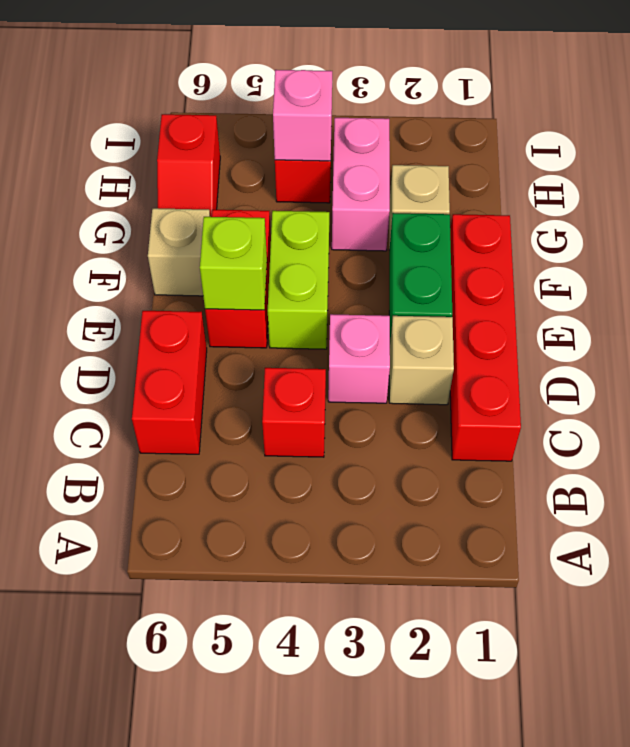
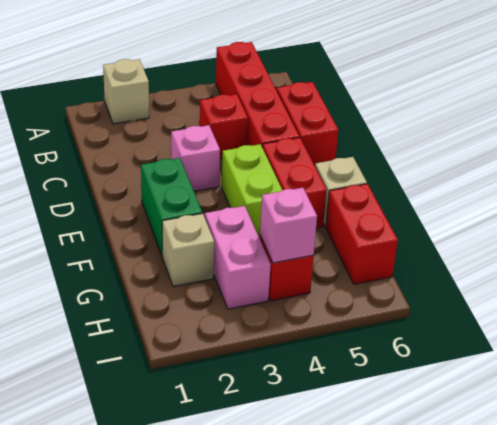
red brick C1:F1 level 1 -> red brick A5:D5 level 1
tan brick D2 level 1 -> tan brick A2 level 1
lime brick E5 level 2 -> none
red slope G6:H6 level 1 top H -> red brick G6:H6 level 1

